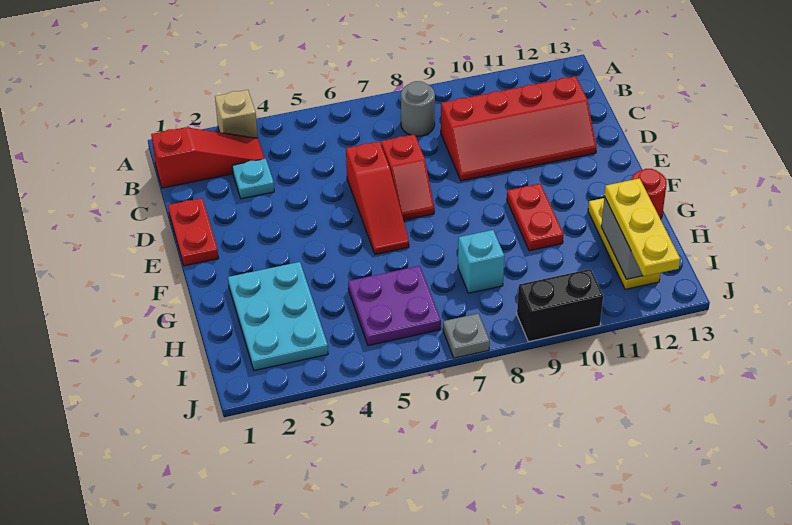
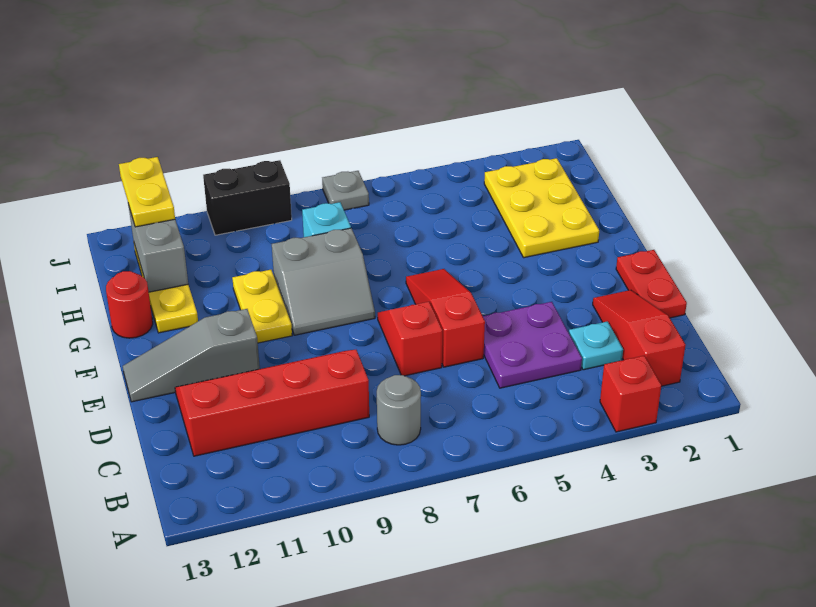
tan brick A3 level 1 -> red brick A3 level 1
red slope B1:B3 level 1 top 1 -> red slope B2:D2 level 1 top B
none -> grey slope E11:E13 level 1 top 11
none -> grey slope F8:G9 level 1 top G
red plate F10:G10 level 1 -> yellow plate F10:G10 level 1
cyan plate G2:I3 level 1 -> yellow plate G2:I3 level 1
purple plate H5:I6 level 1 -> purple plate C4:D5 level 1
yellow plate H12:J12 level 3 -> yellow plate I12:J12 level 3

